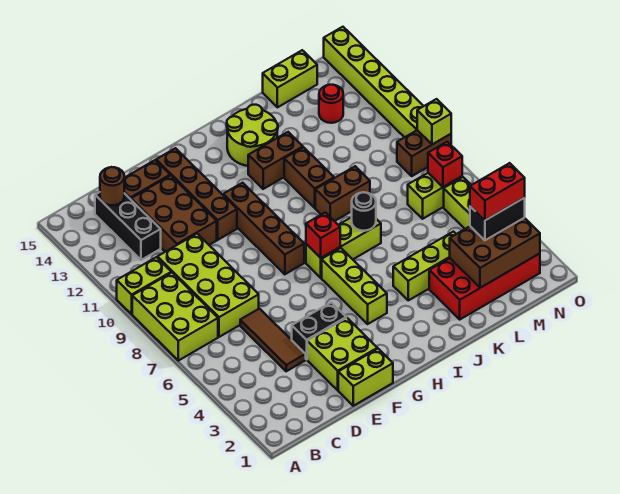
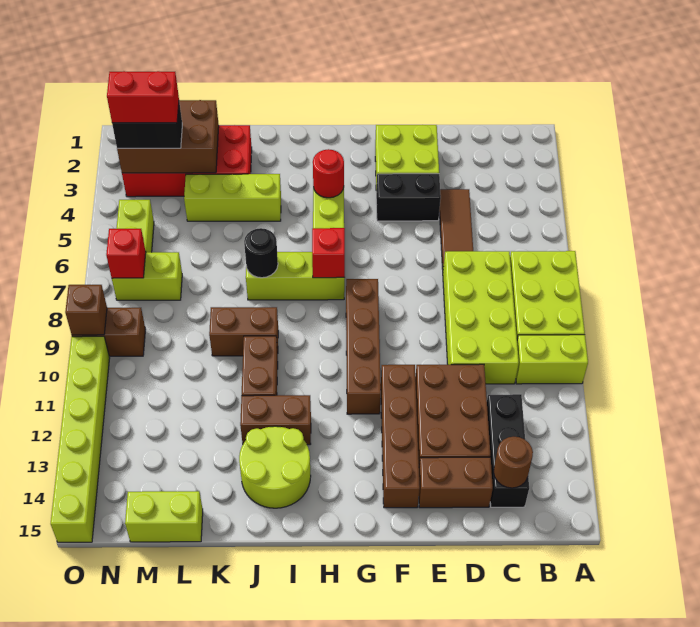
lime brick E1:F1 level 1 -> none
red round brick M13 level 1 -> red round brick H4 level 2
lime brick O9 level 2 -> brown brick O9 level 2

